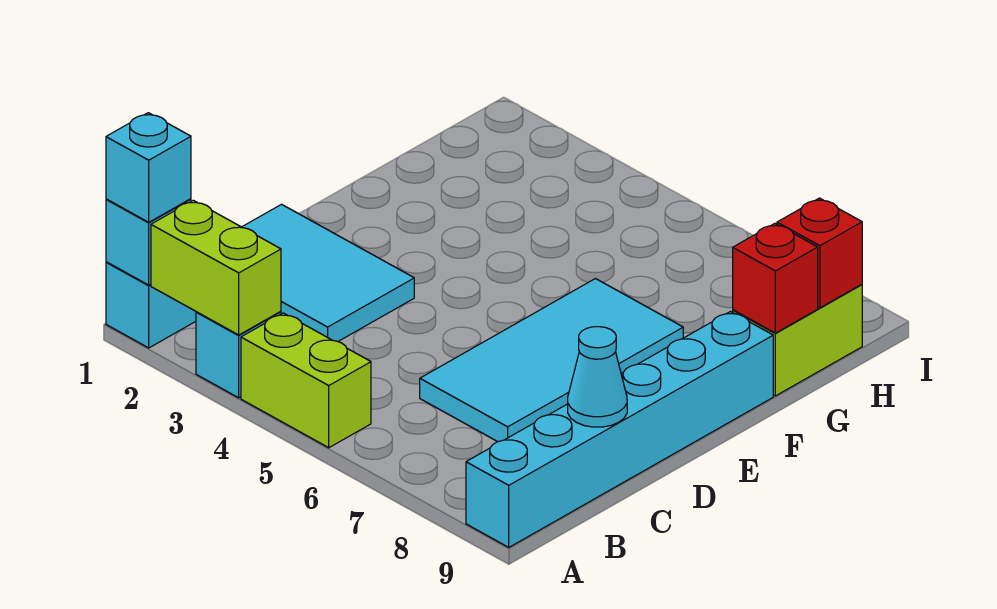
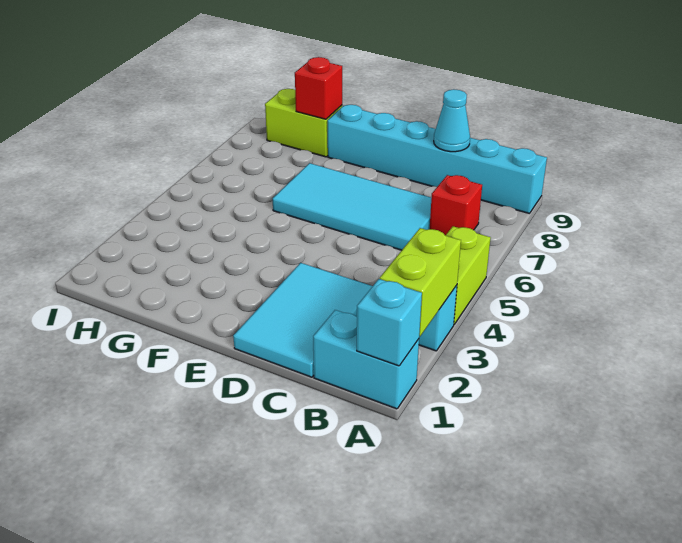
cyan brick A1 level 3 -> none
red brick H9 level 2 -> red brick B7 level 1

